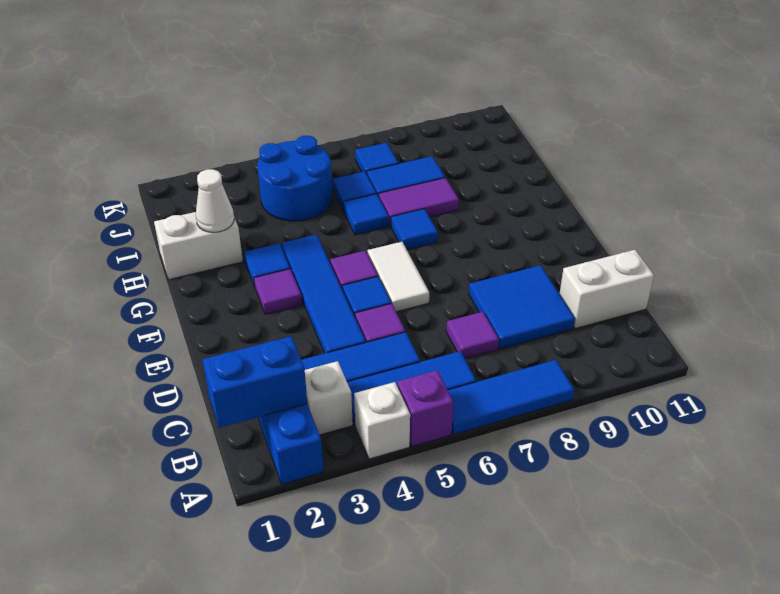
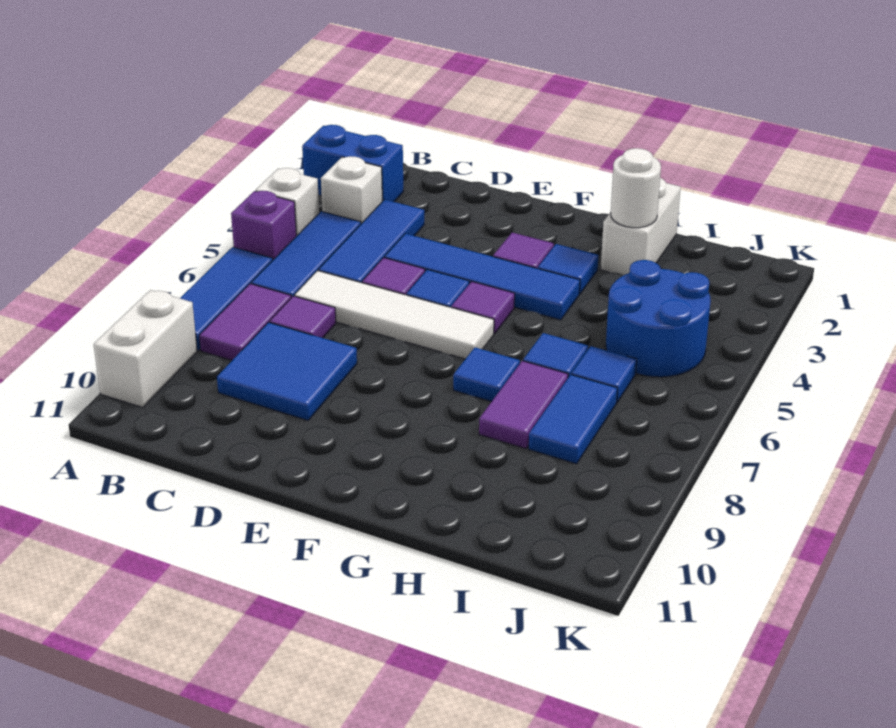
blue brick B1:B2 level 2 -> none
none -> purple tile B7:B8 level 1
white brick C10:C11 level 1 -> white brick A9:A10 level 1
white tile E6:F6 level 1 -> white tile C6:F6 level 1
white cone H2 level 2 -> white round brick H2 level 2
blue tile J7 level 1 -> none

